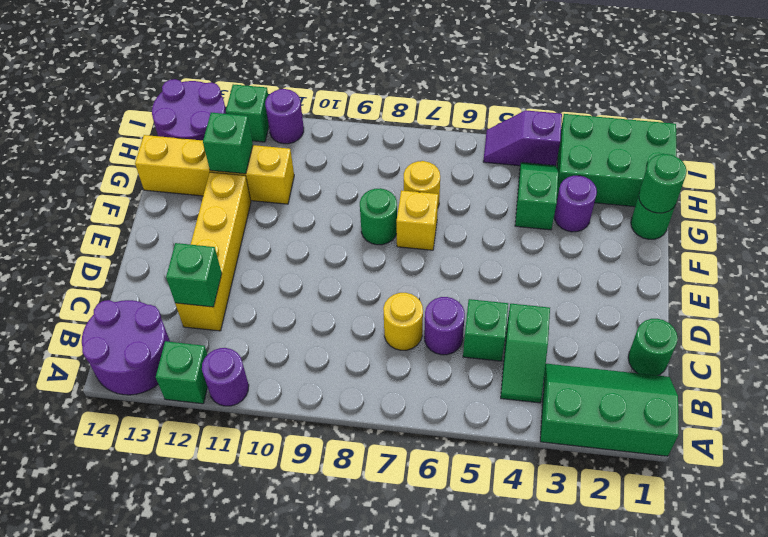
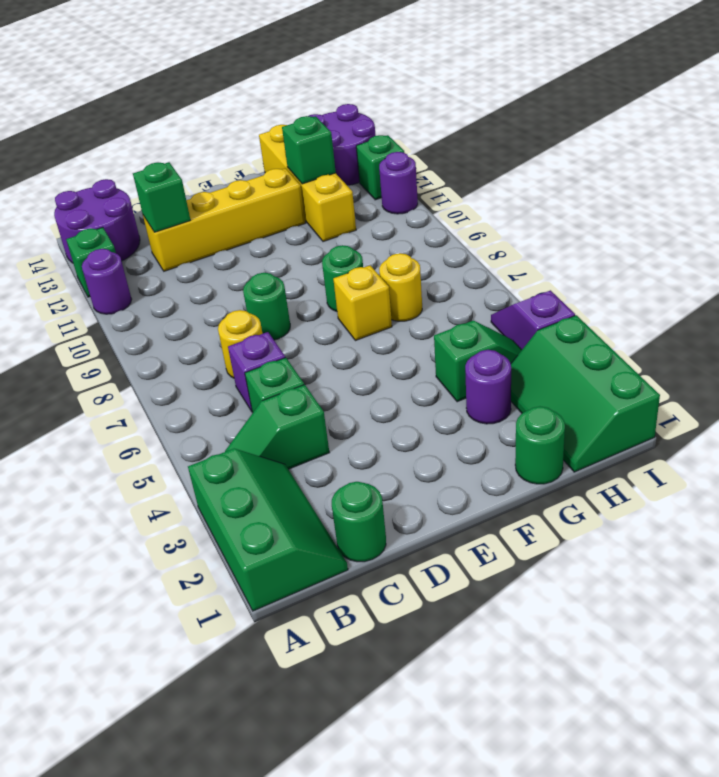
purple round brick C6 level 1 -> purple brick C6 level 1
green round brick G1 level 2 -> green round brick D8 level 1
green brick H1:I3 level 1 -> green slope H1:I3 level 1 top I

